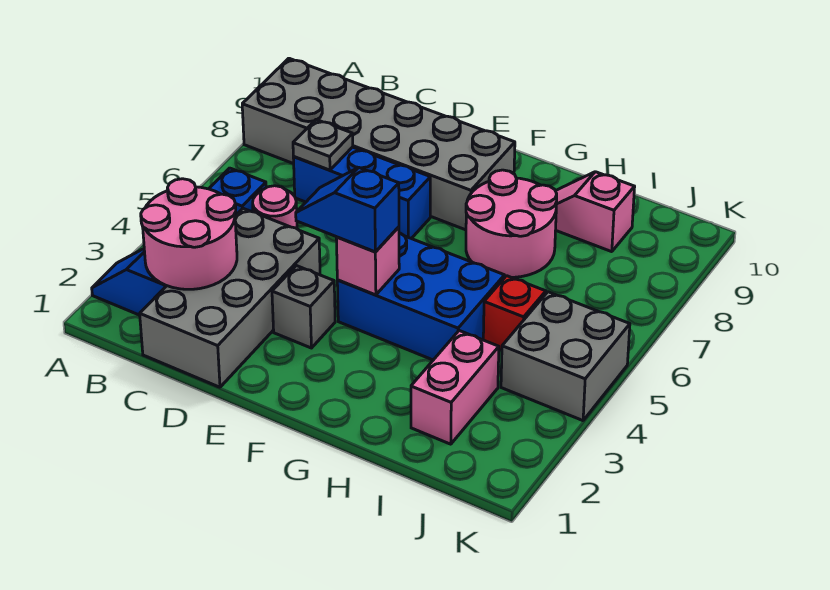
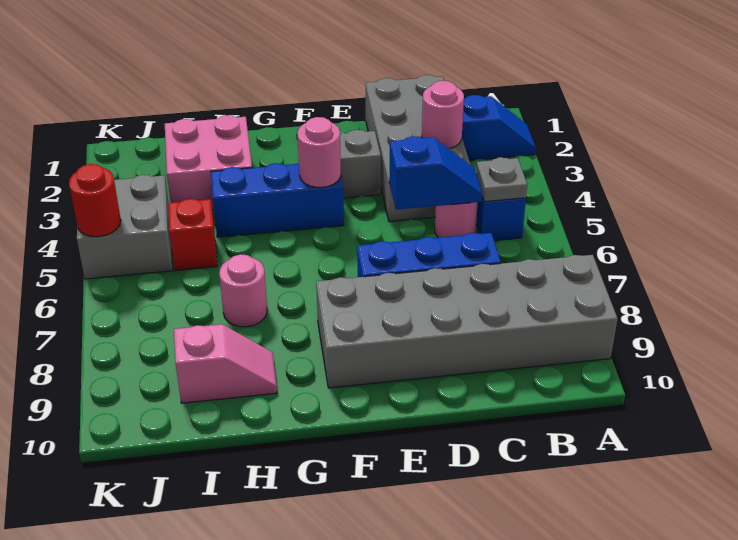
pink round brick B2:C3 level 2 -> pink round brick C3 level 2
grey plate C7 level 2 -> grey plate B5 level 2
blue slope E4:F4 level 3 top F -> blue slope C5:D5 level 2 top D
blue brick F4:H5 level 1 -> blue brick F4:H4 level 1
pink brick F4 level 2 -> pink round brick F4 level 2
pink round brick G7:H8 level 1 -> pink round brick H7 level 1
pink brick I2:I3 level 1 -> pink brick H2:I3 level 1
none -> red round brick K5 level 2

